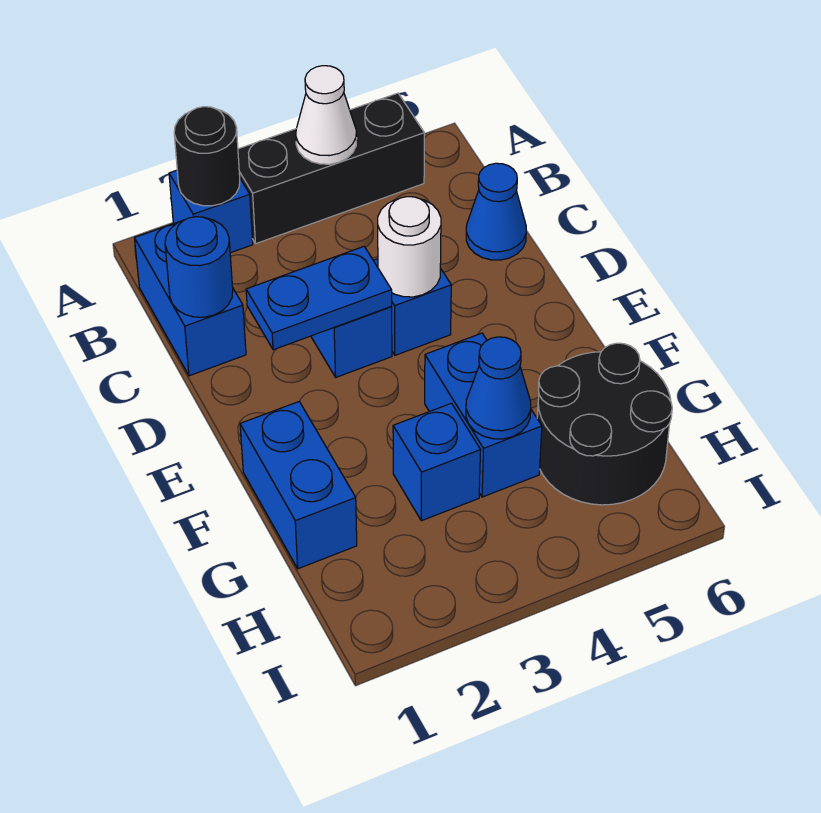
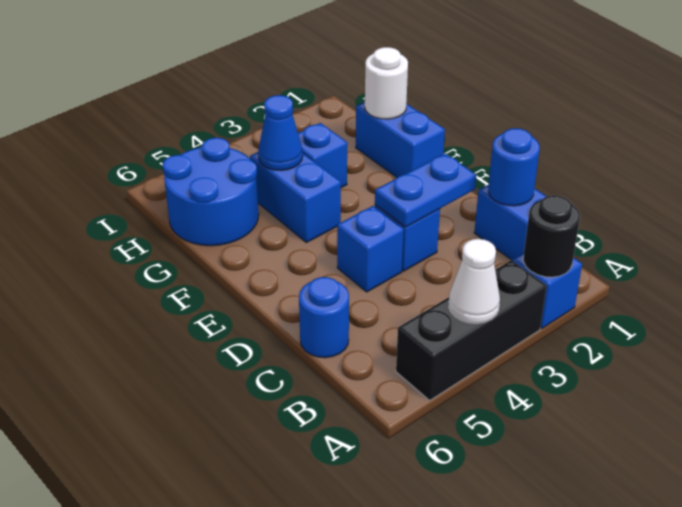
blue cone C6 level 1 -> blue round brick C6 level 1
white round brick D4 level 2 -> white round brick G1 level 2
black round brick G5:H6 level 1 -> blue round brick G5:H6 level 1

